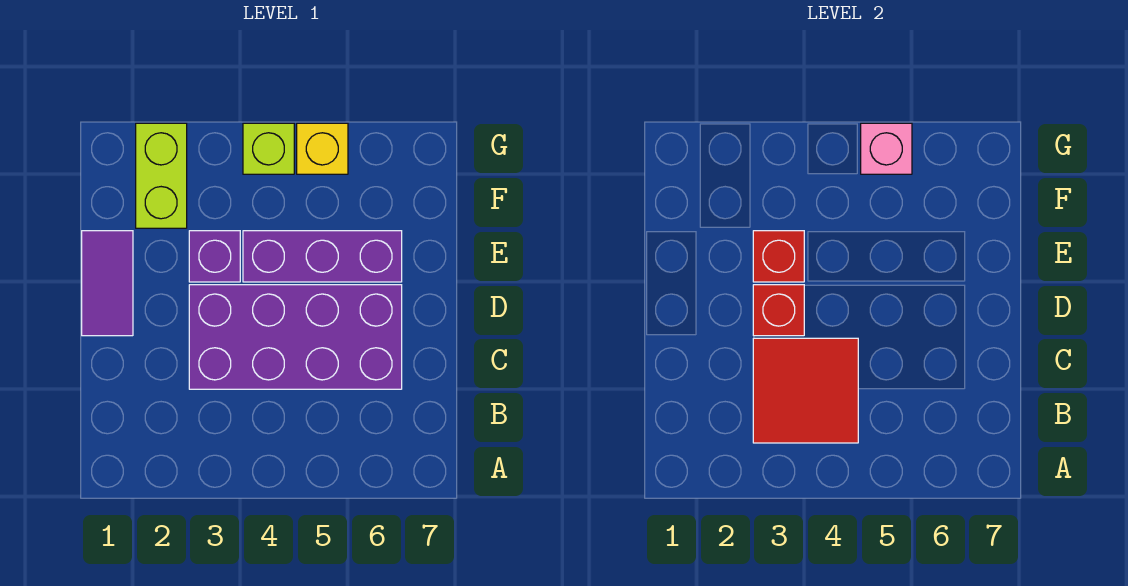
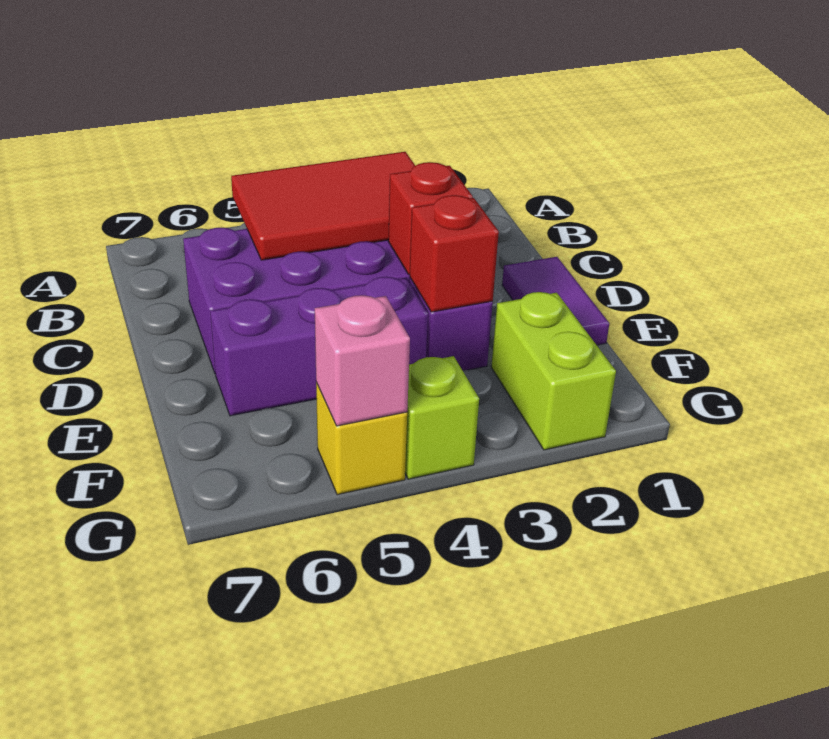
red tile B3:C4 level 2 -> red tile B3:C5 level 2

